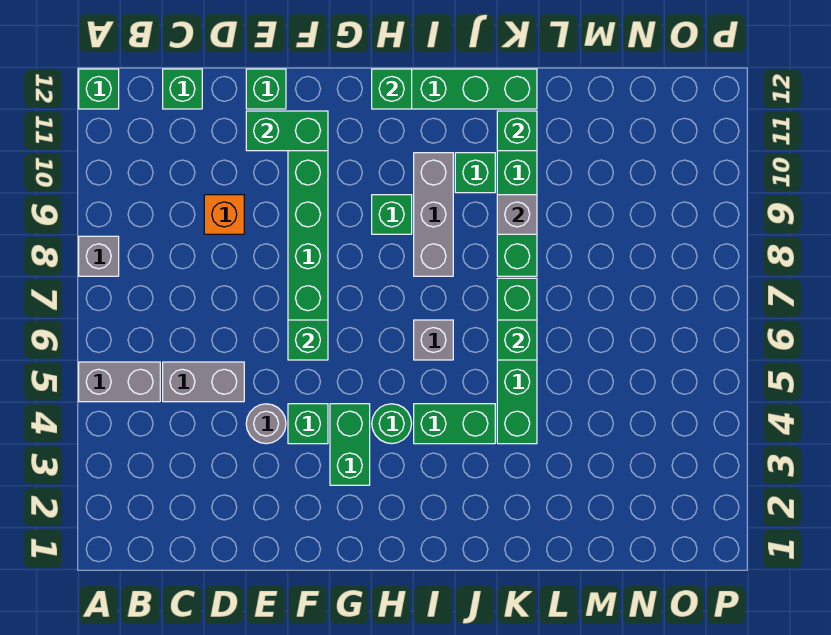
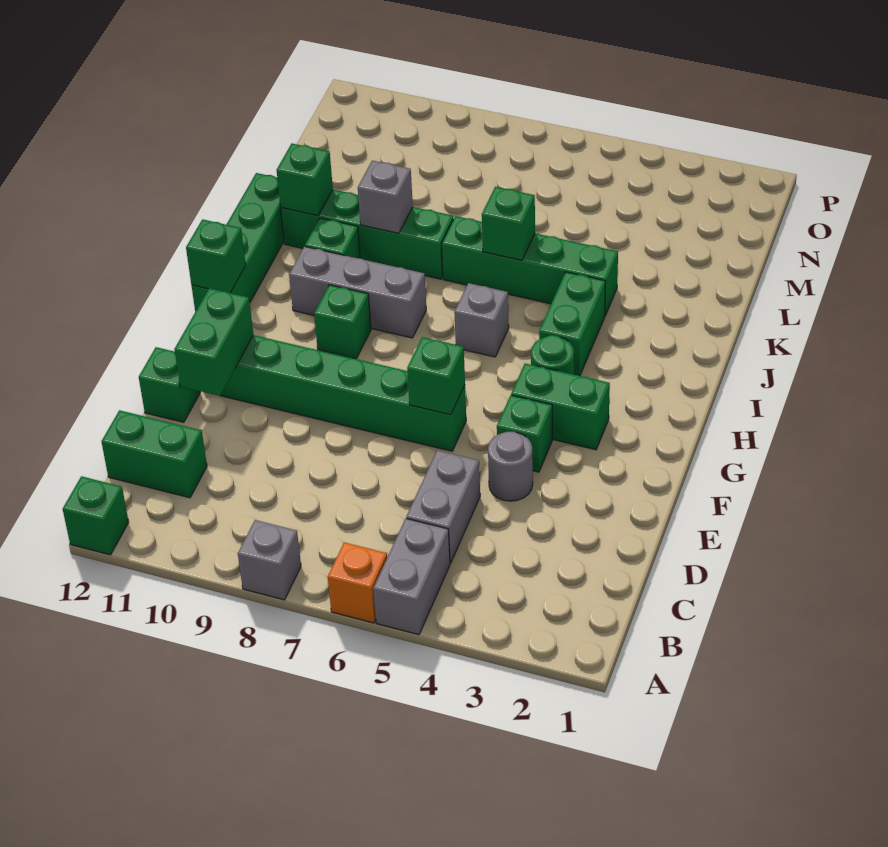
green brick C12 level 1 -> green brick C11:C12 level 1
orange brick D9 level 1 -> orange brick A6 level 1

